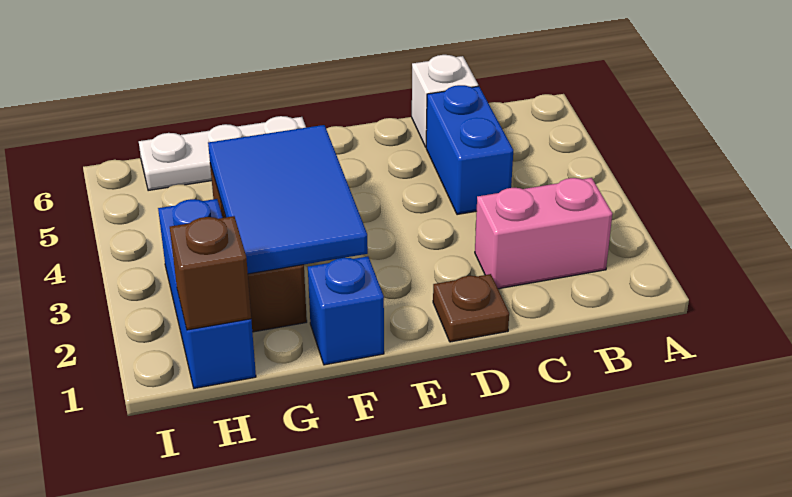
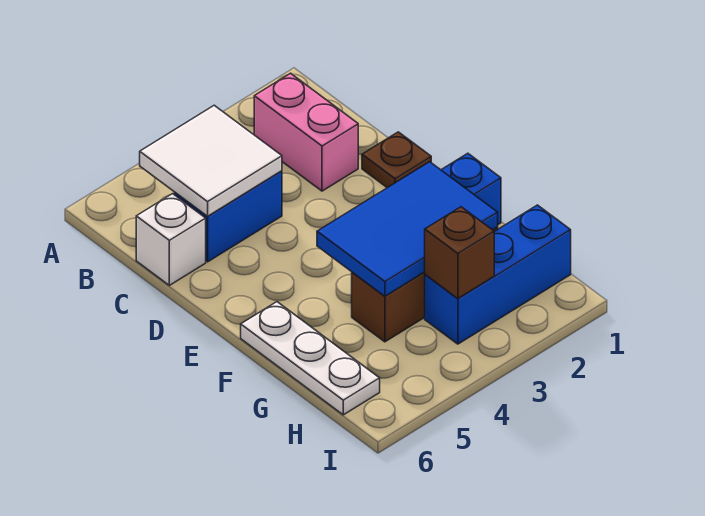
none -> white tile B4:C5 level 2
brown brick H1 level 2 -> brown brick H3 level 2

